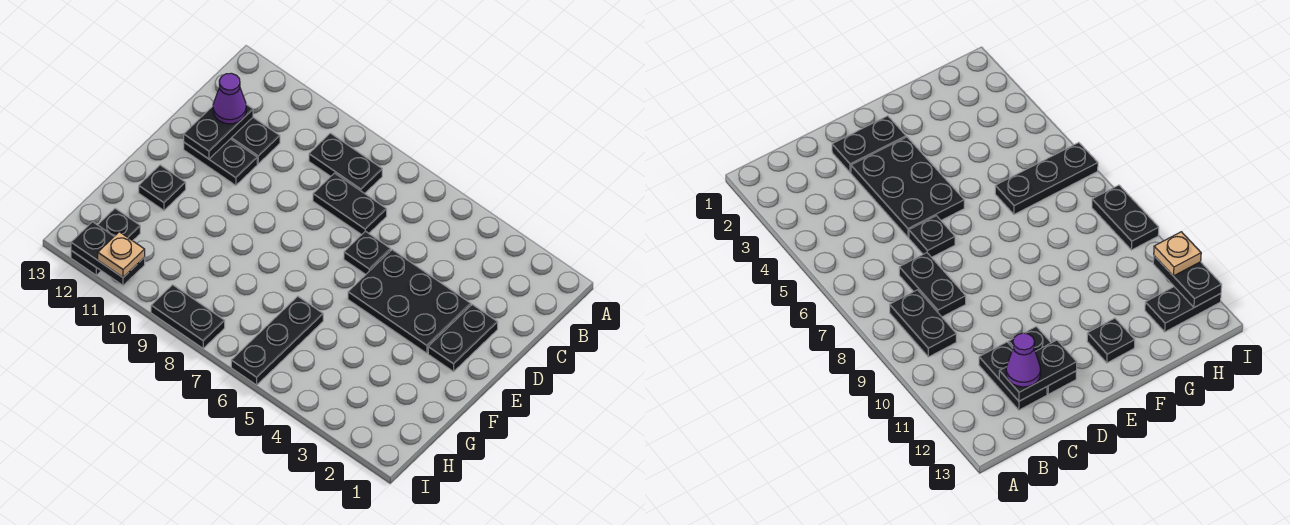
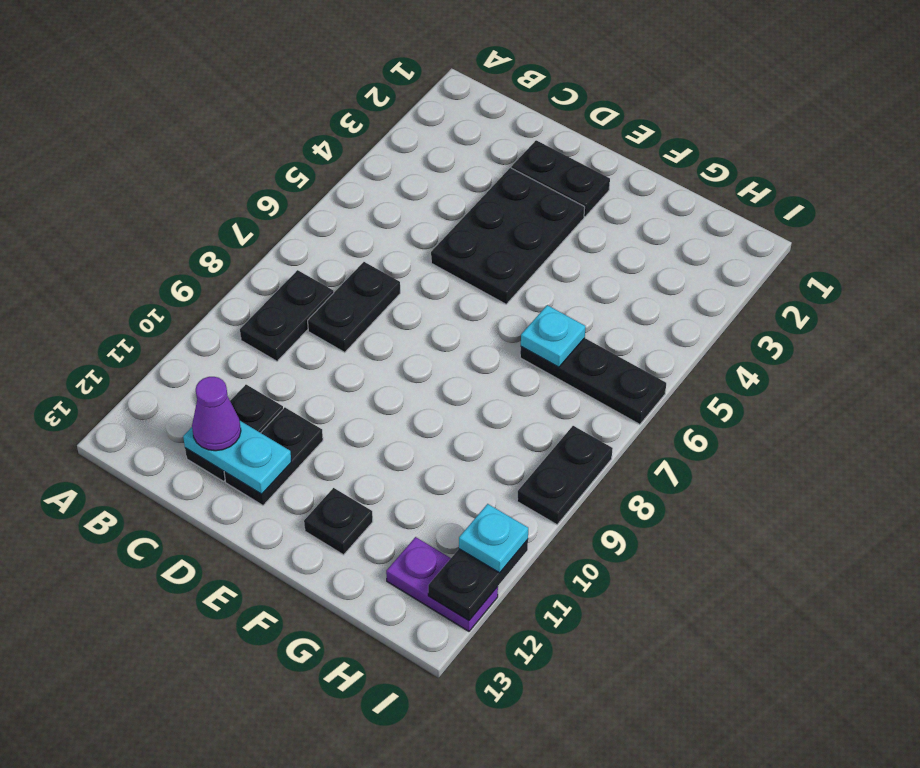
black plate C12:D12 level 2 -> cyan plate C12:D12 level 2
black plate D6 level 1 -> none
none -> cyan plate G6 level 2
black plate H12:I12 level 1 -> purple plate H12:I12 level 1
tan plate I11 level 3 -> cyan plate I11 level 3

